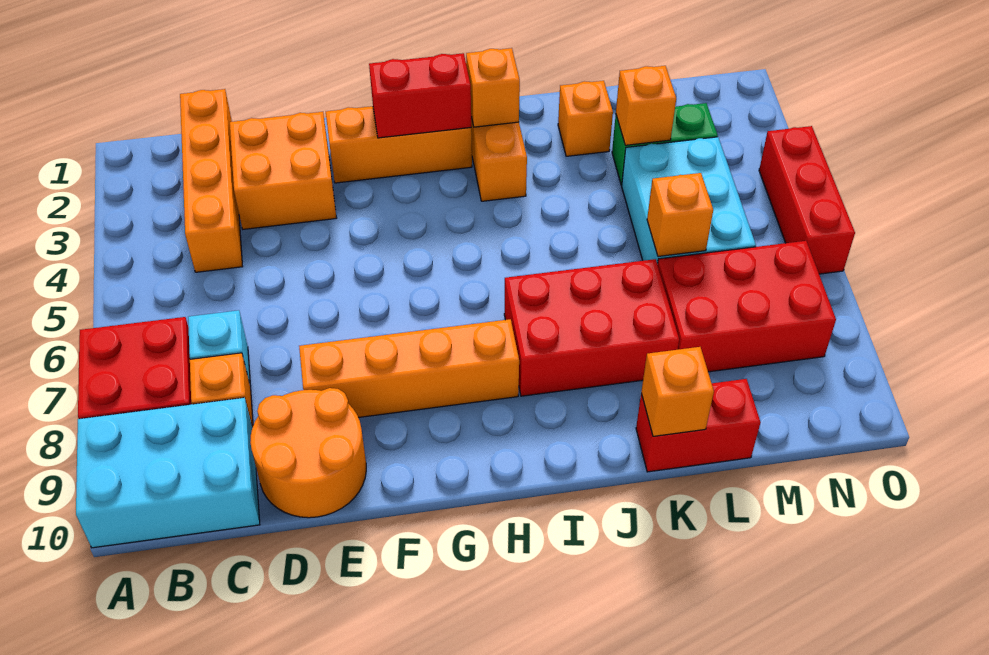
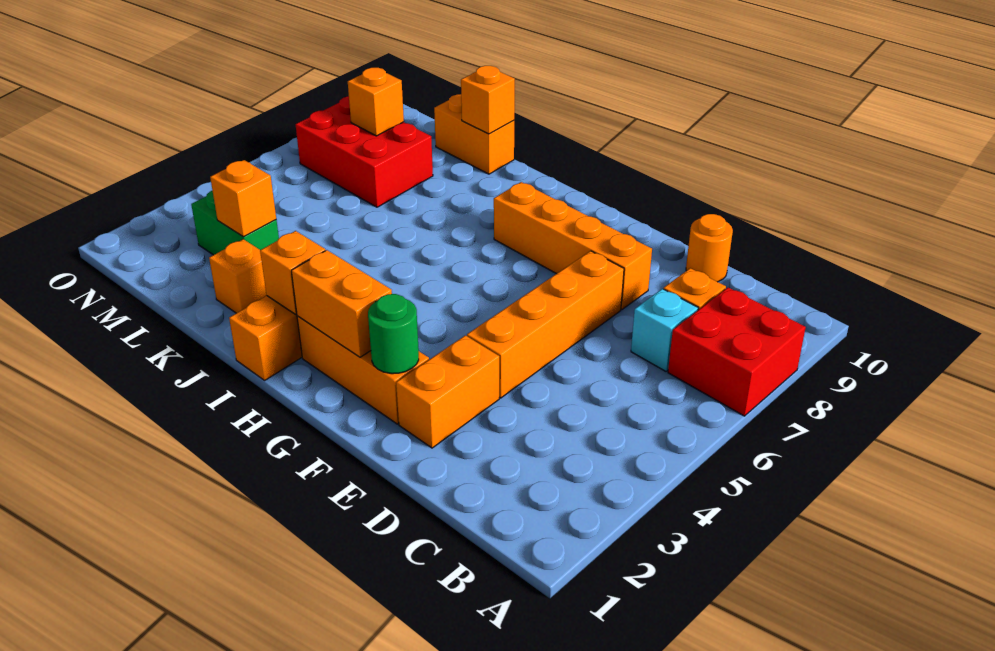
cyan brick A9:C10 level 1 -> none
orange brick C1:C4 level 1 -> orange brick E4:E7 level 1
orange brick D2:E3 level 1 -> orange brick E2:E3 level 1
orange round brick D9:E10 level 1 -> orange round brick D10 level 1
none -> green round brick F2 level 2
red brick G2:H2 level 2 -> orange brick G2:H2 level 2
red brick I7:K8 level 1 -> none
red brick K10:L10 level 1 -> orange brick K10:L10 level 1
cyan brick L4:M6 level 1 -> none
orange brick L6 level 2 -> orange brick M8 level 2
red brick O4:O6 level 1 -> none

